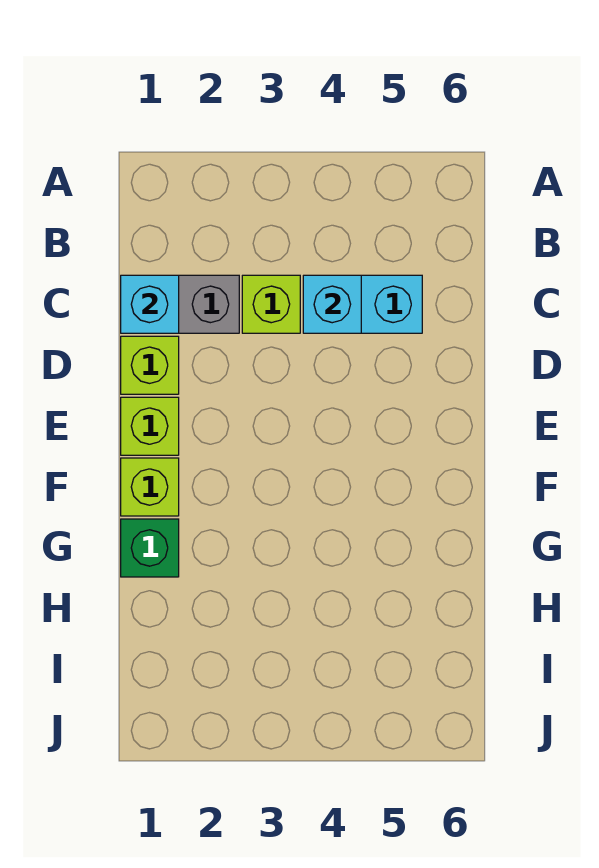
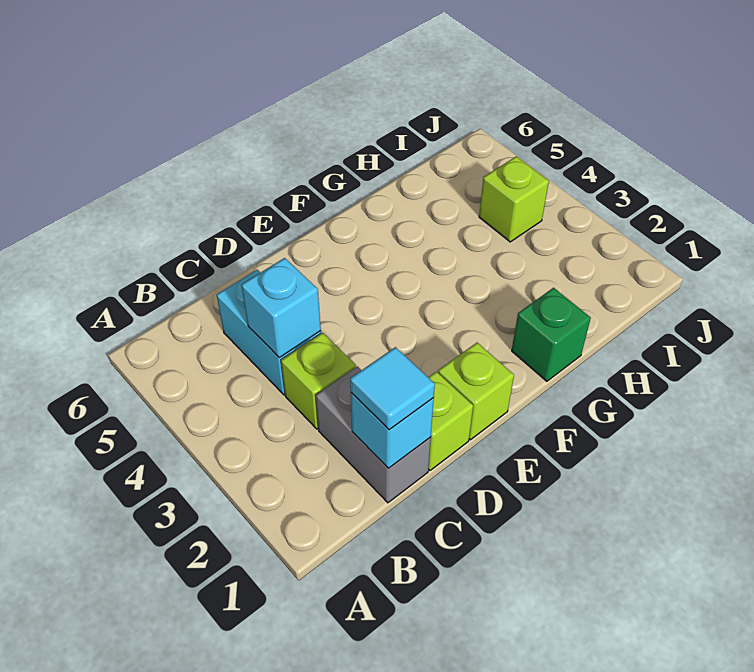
none -> cyan tile C1 level 3
lime brick F1 level 1 -> lime brick I4 level 1

